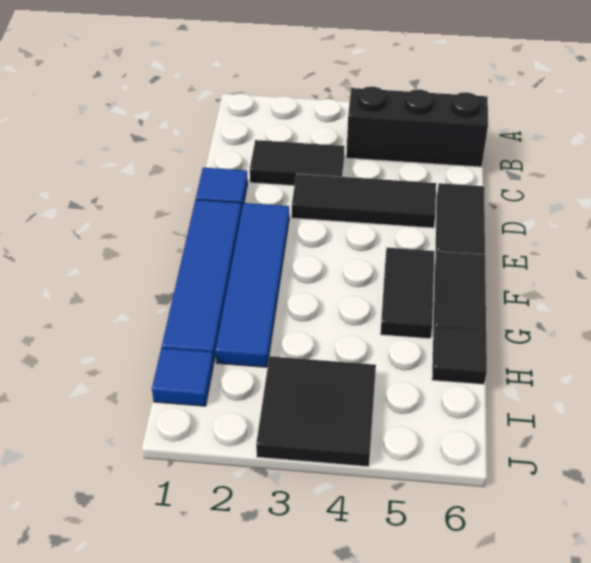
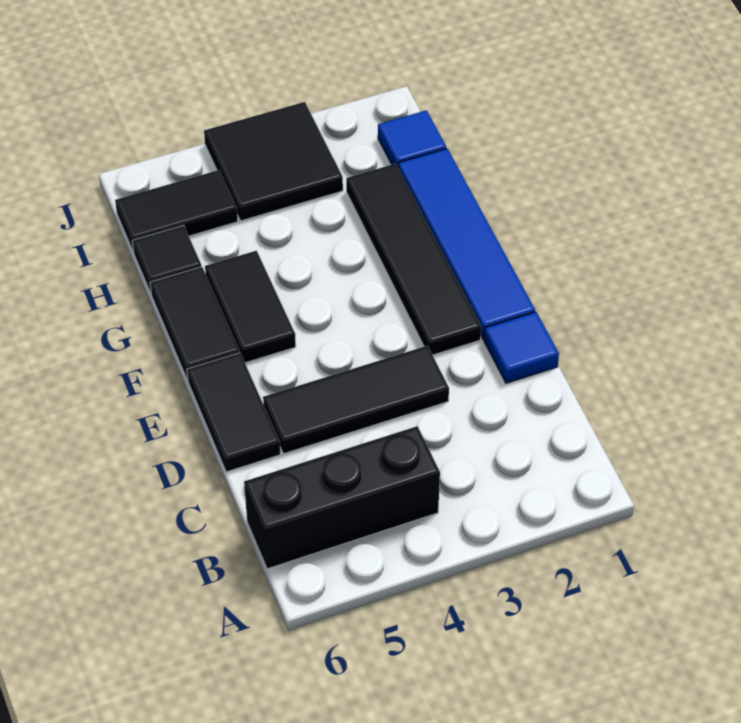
black tile C2:C3 level 1 -> black tile I5:I6 level 1
blue tile E2:H2 level 1 -> black tile E2:H2 level 1

